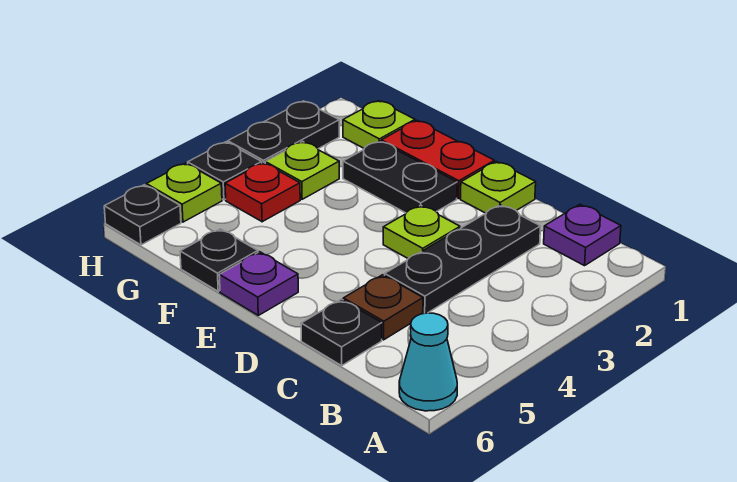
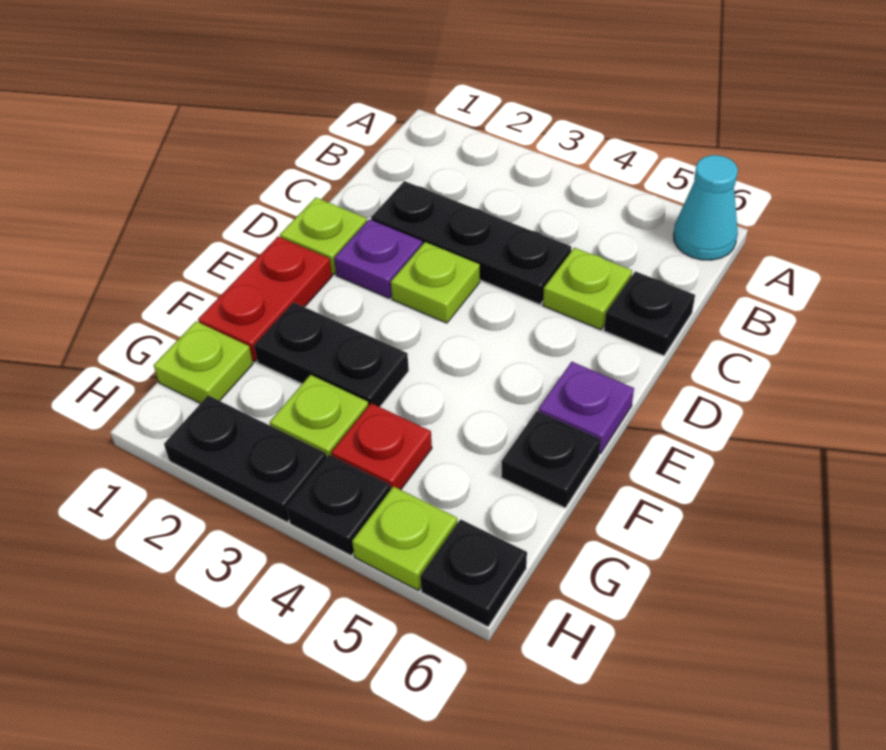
purple plate B1 level 1 -> purple plate D2 level 1
brown plate C5 level 1 -> lime plate C5 level 1
black plate E2:F2 level 1 -> black plate F2:F3 level 1

